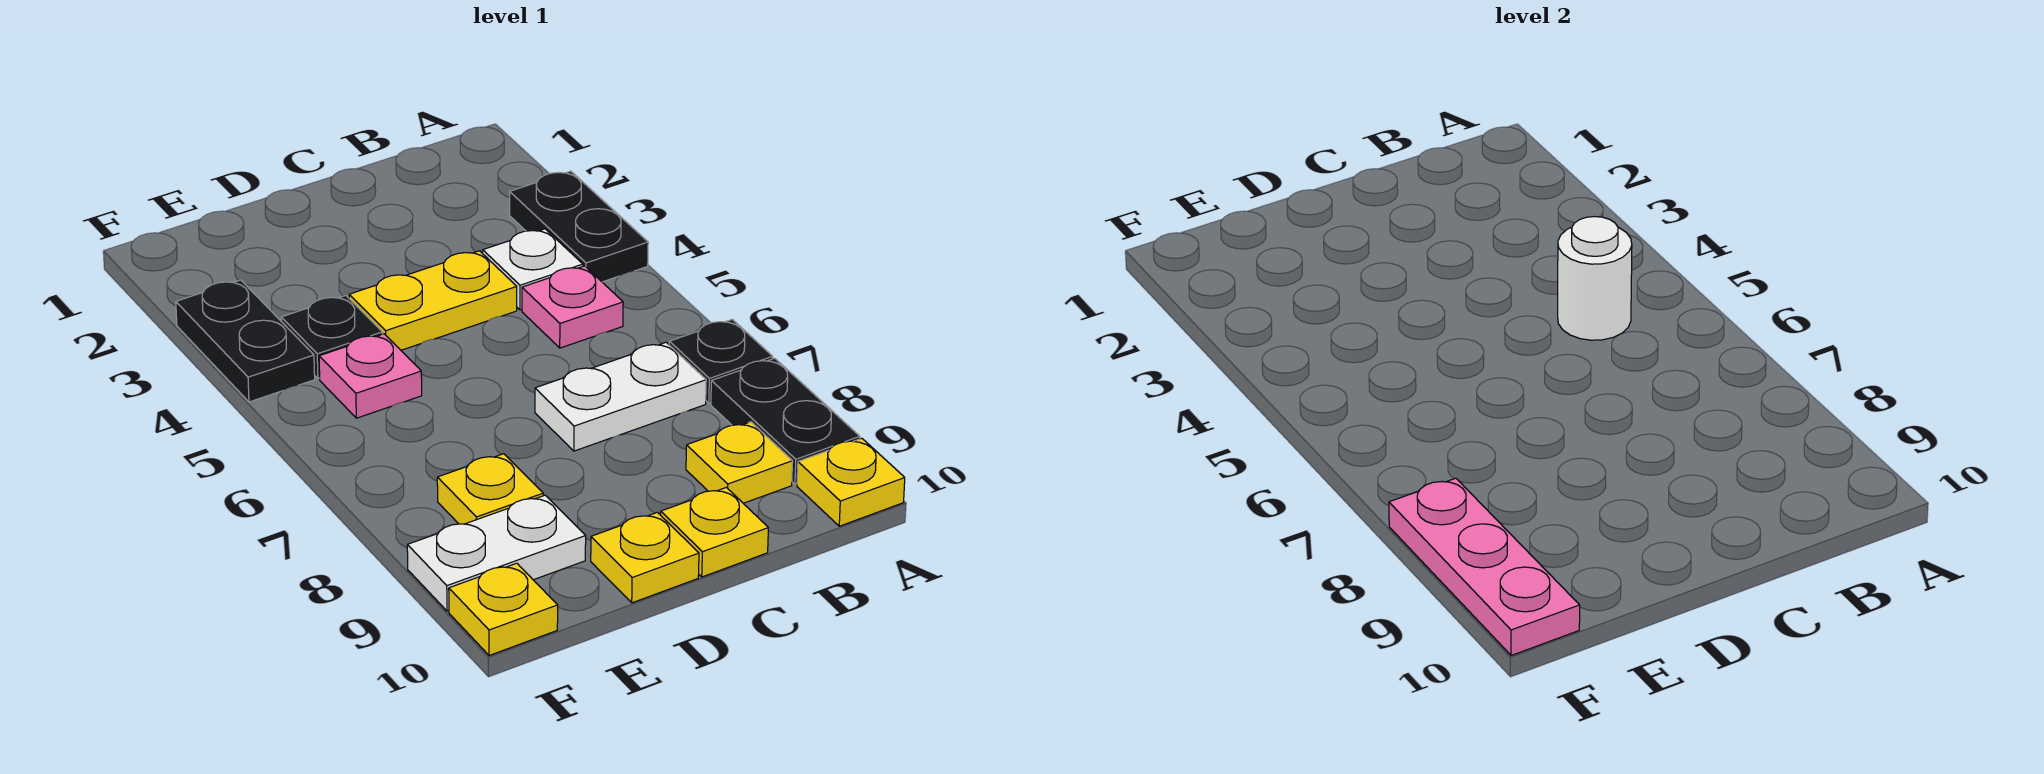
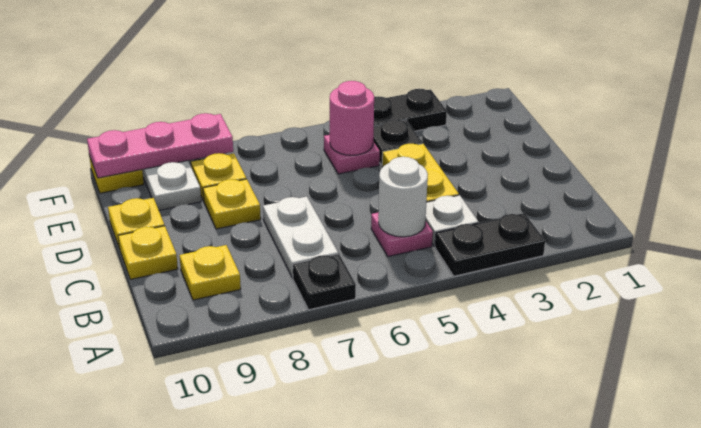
black plate A8:A9 level 1 -> none
yellow plate A10 level 1 -> yellow plate D8 level 1
none -> pink round brick E5 level 2

